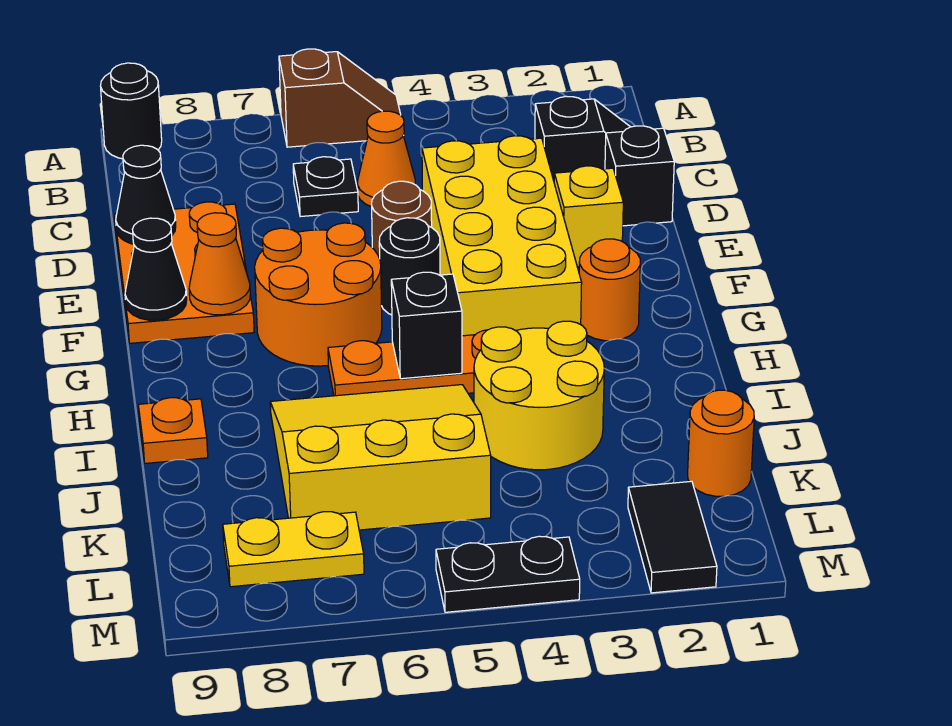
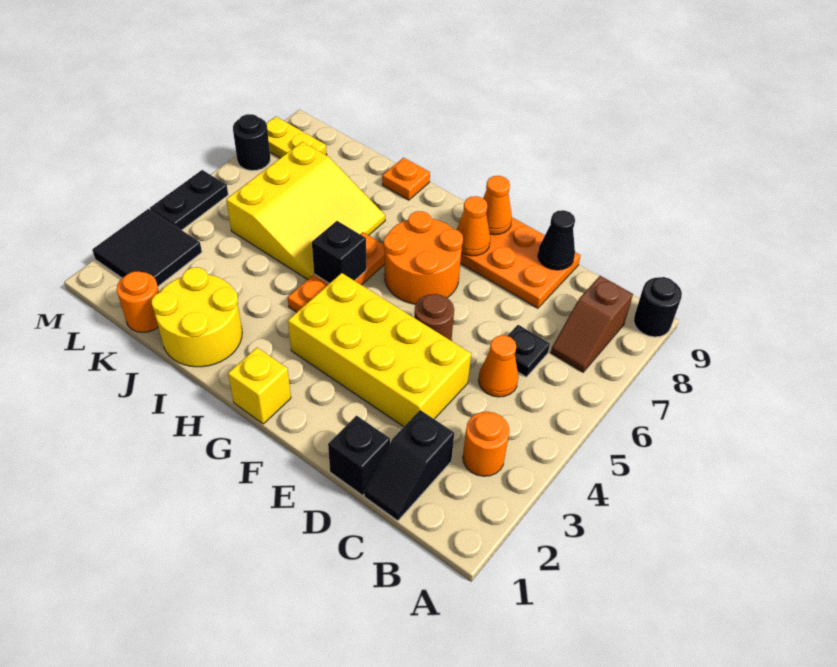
brown slope A5:A6 level 1 top 6 -> brown slope B7:B8 level 1 top 8
yellow brick E2 level 1 -> yellow brick G1 level 1
black round brick F5 level 1 -> black round brick M7 level 1
black cone F9 level 2 -> orange cone F9 level 2
orange round brick G2 level 1 -> orange round brick B3 level 1
yellow round brick I3:J4 level 1 -> yellow round brick I1:J2 level 1
black tile L2:M2 level 1 -> black tile L2:M3 level 1
yellow plate L7:L8 level 1 -> yellow plate L8:M8 level 1

